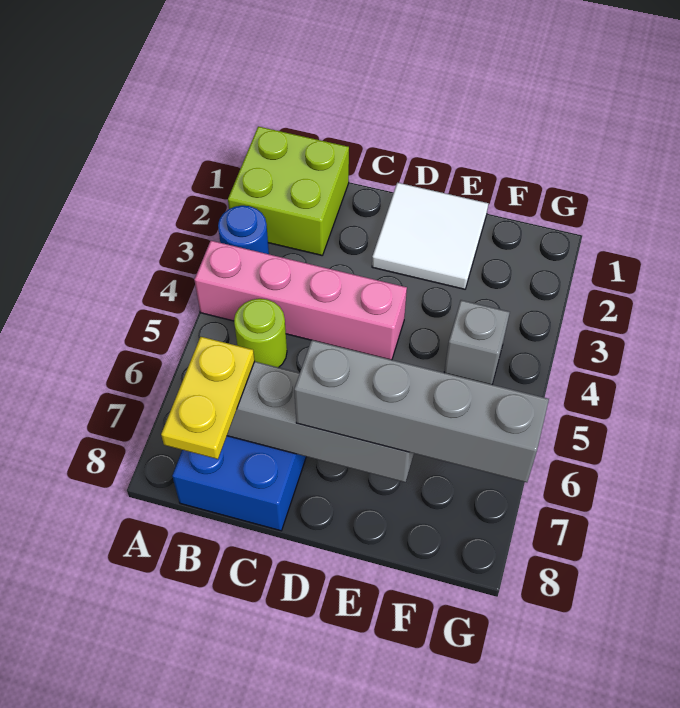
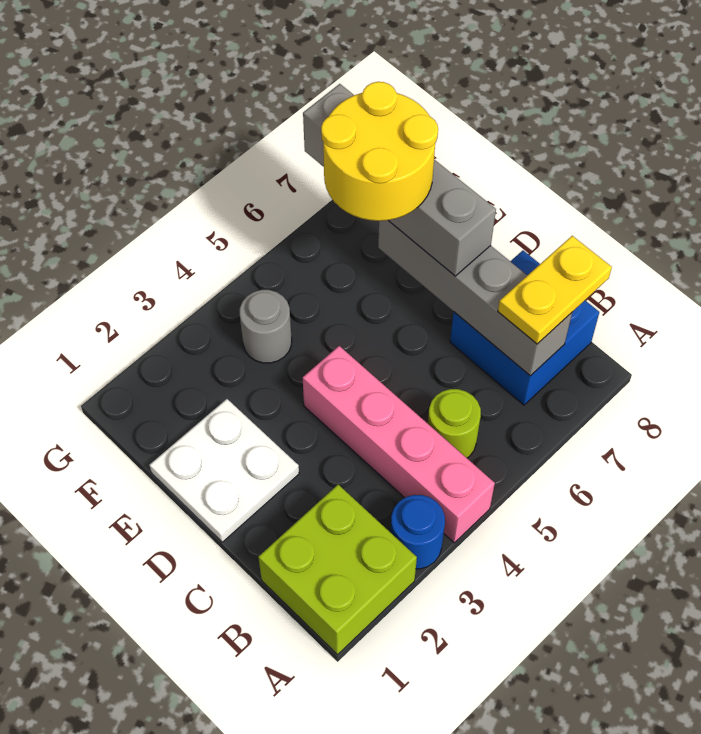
white tile D1:E2 level 1 -> white plate D1:E2 level 1
none -> yellow round brick E6:F7 level 4
grey brick F4 level 1 -> grey round brick F4 level 1

